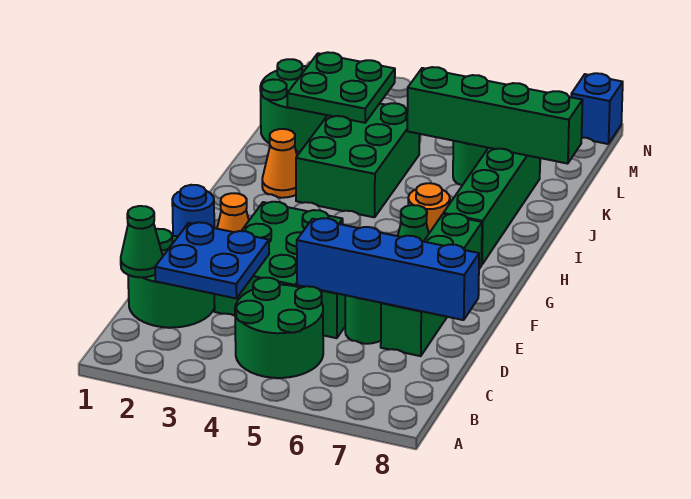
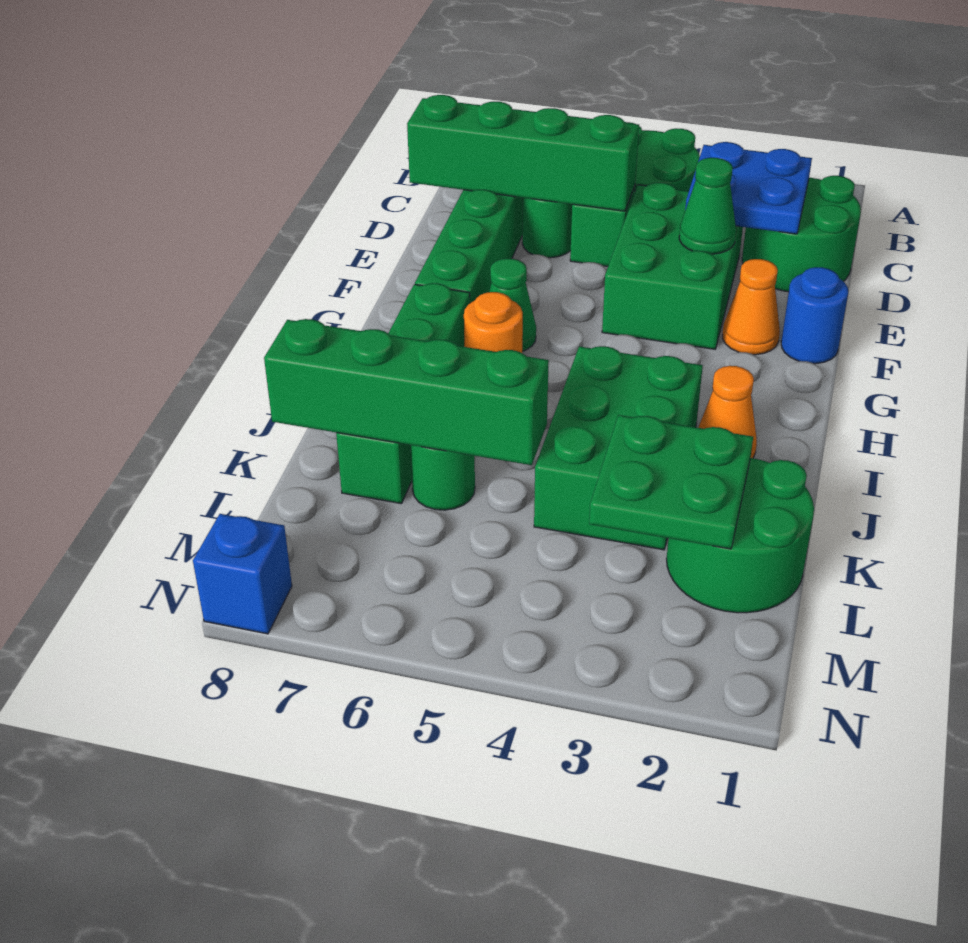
green cone C1 level 2 -> green cone E3 level 2
blue brick D5:D8 level 2 -> green brick D5:D8 level 2

